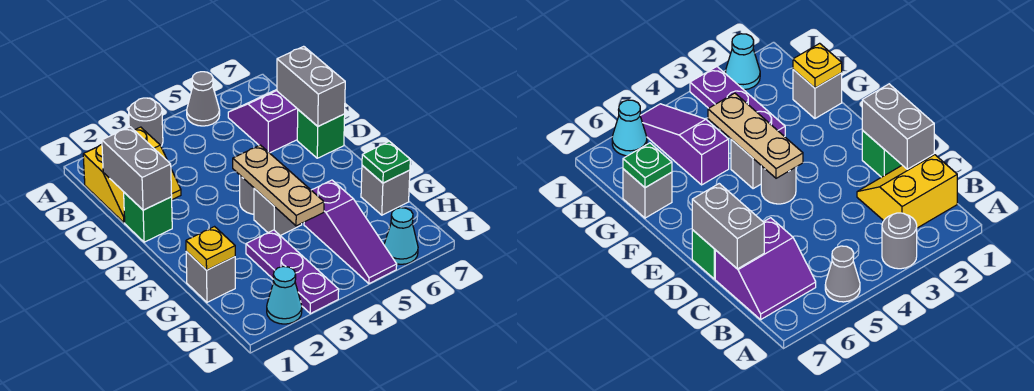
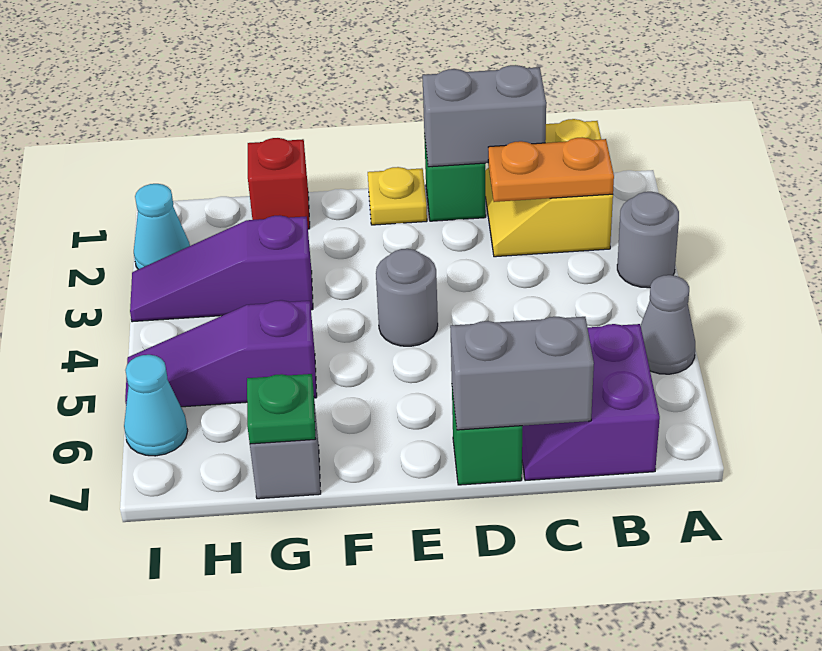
none -> orange plate B2:C2 level 2
purple slope B6:C7 level 1 top C -> purple slope B6:C7 level 1 top B
tan plate E4:G4 level 2 -> none
grey brick F4 level 1 -> none
grey brick G1 level 1 -> red brick G1 level 1
yellow plate G1 level 2 -> yellow plate E1 level 1
purple plate G3:I3 level 1 -> purple slope G3:I3 level 1 top G

